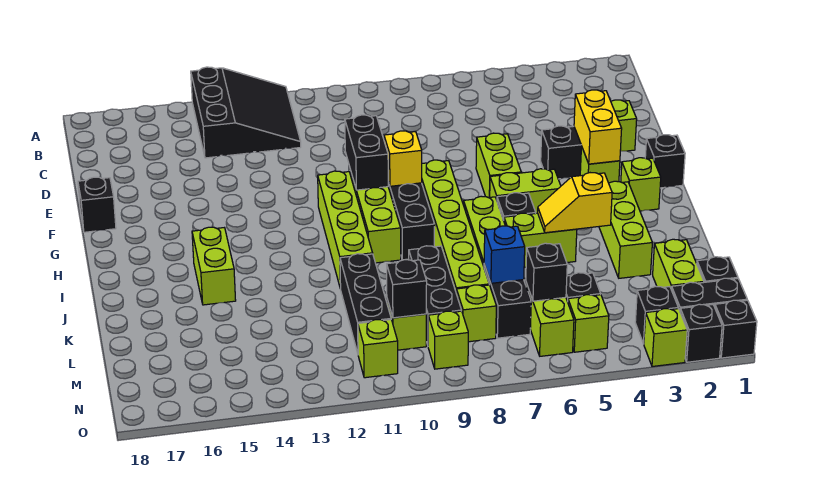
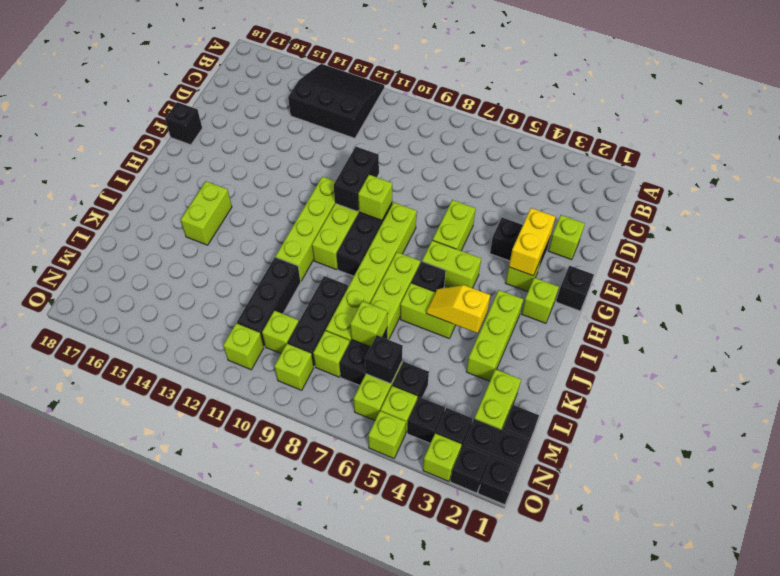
black slope A12:C14 level 1 top 14 -> black slope A12:C14 level 1 top C
yellow brick G9 level 2 -> lime brick G9 level 2
blue brick L7 level 2 -> lime brick L7 level 2
black brick M10 level 2 -> black brick N4 level 1
none -> lime brick O5 level 1

